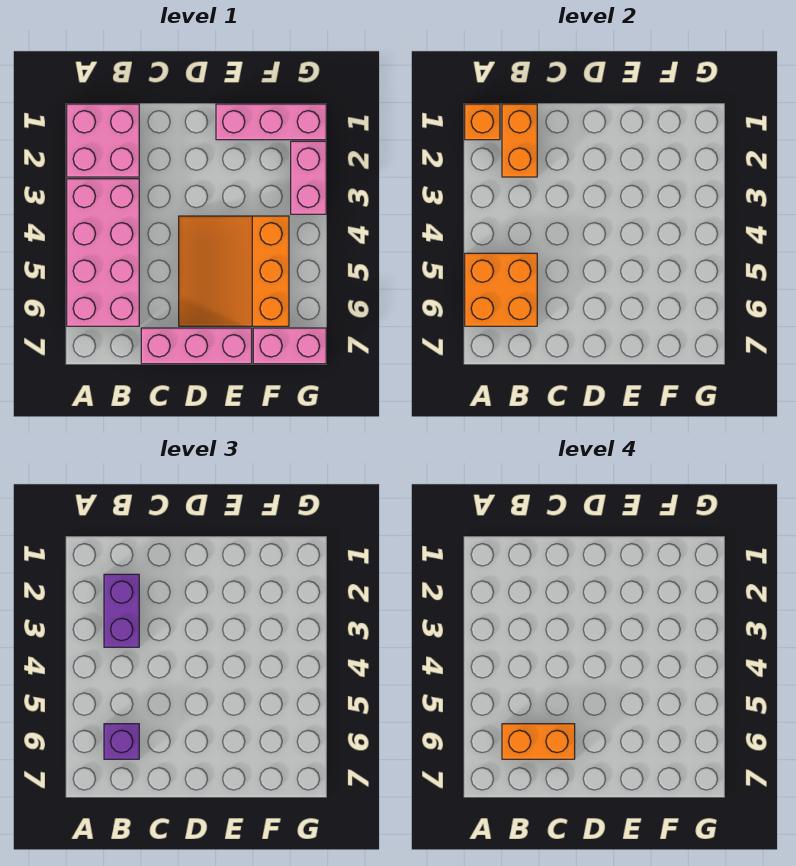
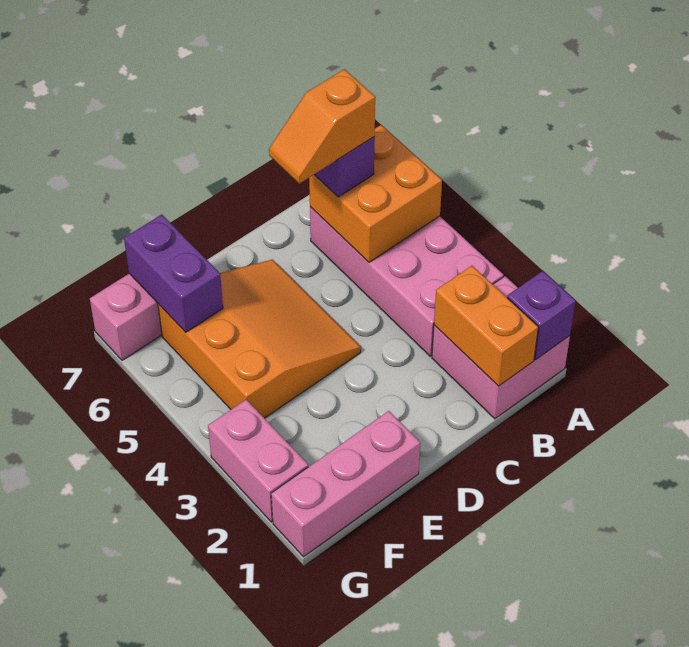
orange brick A1 level 2 -> purple brick A1 level 2
purple brick B2:B3 level 3 -> purple brick F6:F7 level 2
orange brick B6:C6 level 4 -> orange slope B6:C6 level 4 top B
pink brick C7:E7 level 1 -> none

